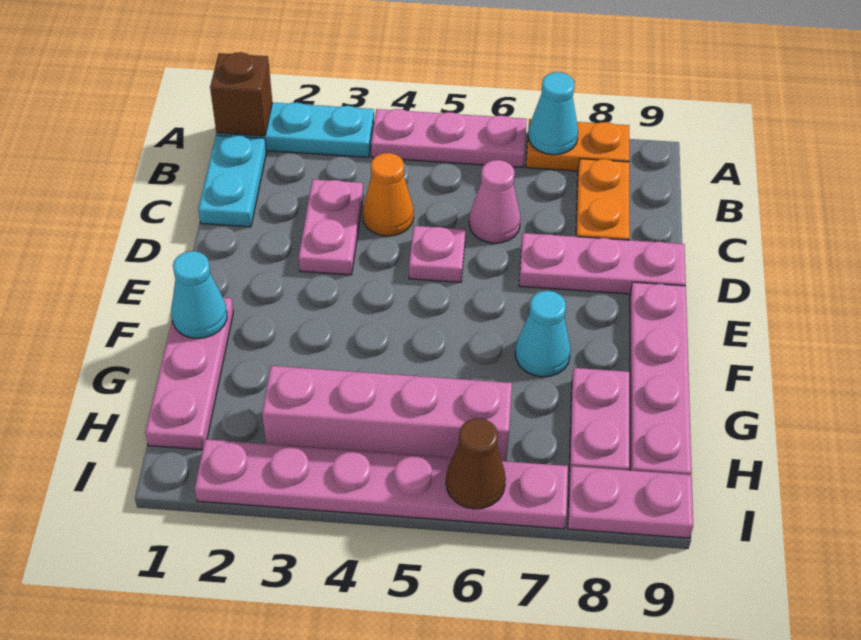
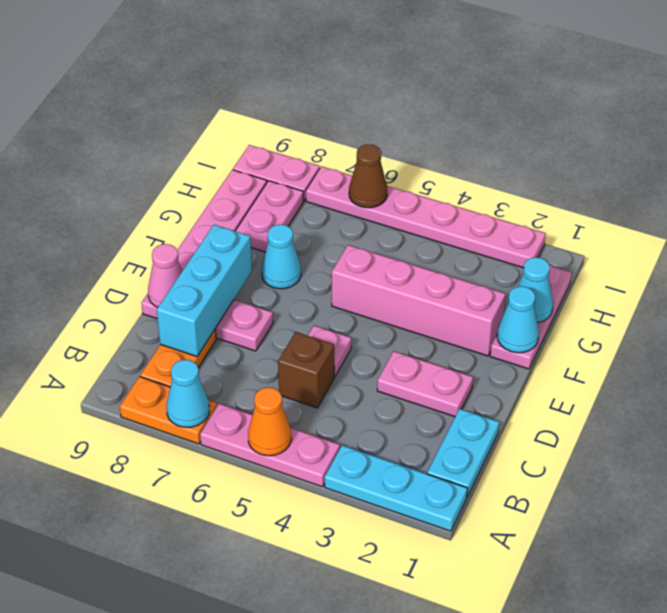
brown brick A1 level 2 -> brown brick C5 level 1
pink plate C3:D3 level 1 -> pink plate D2:D3 level 1
orange cone C4 level 1 -> orange cone A5 level 2
pink cone C6 level 1 -> pink cone D9 level 2
none -> cyan brick C8:E8 level 2
none -> cyan cone G1 level 2
pink brick H3:H6 level 1 -> pink brick F2:F5 level 1

